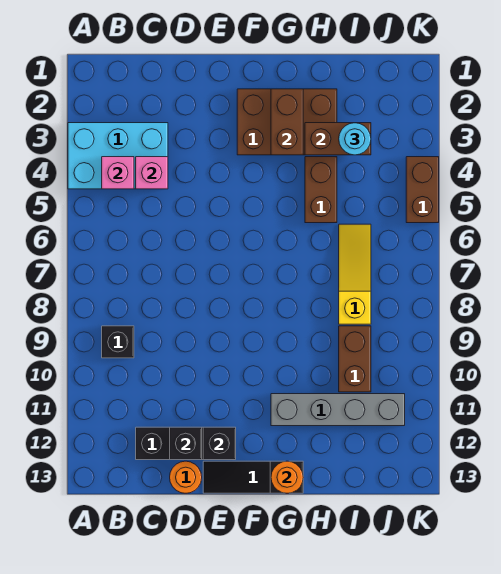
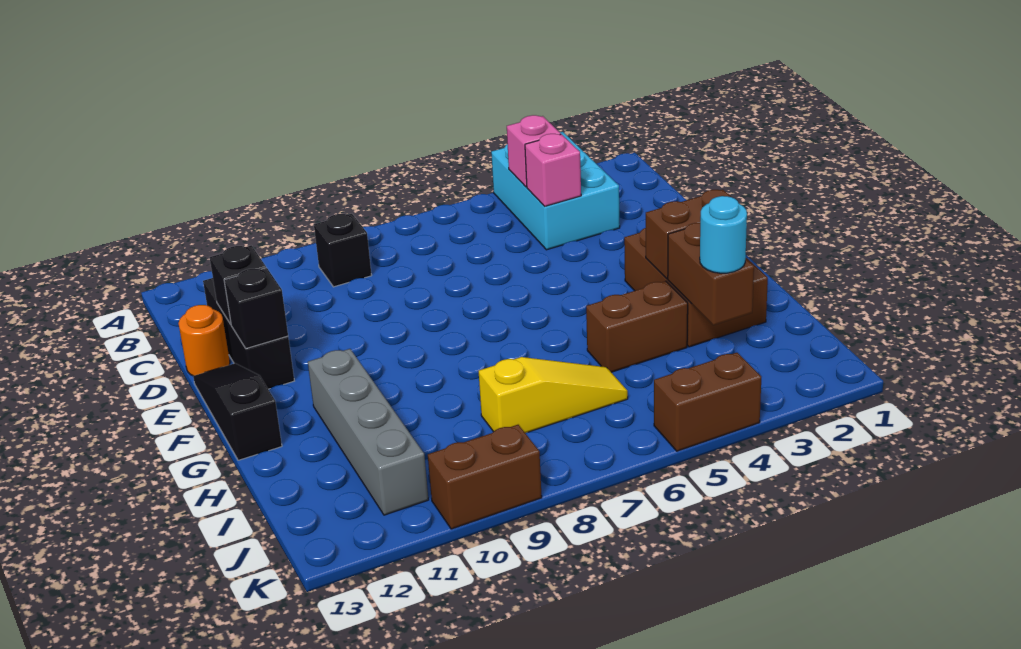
orange round brick G13 level 2 -> none
brown brick I9:I10 level 1 -> brown brick K9:K10 level 1

